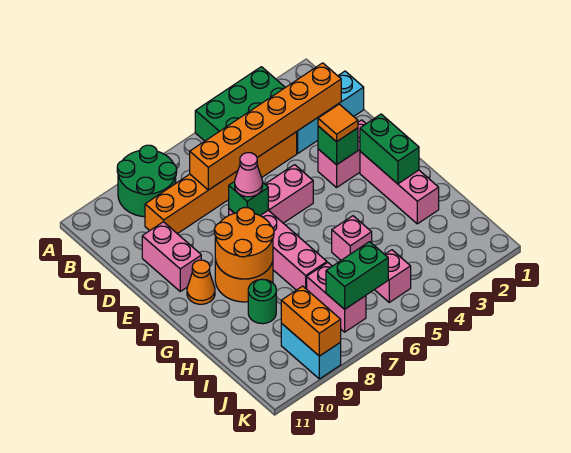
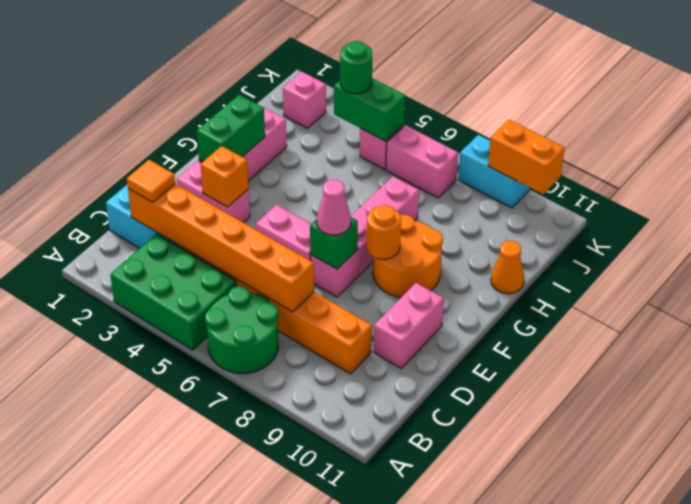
green round brick A8:B9 level 1 -> green round brick A6:B7 level 1
green brick E3 level 2 -> orange brick E3 level 2
orange tile E3 level 3 -> orange tile C2 level 3
orange round brick F8:G9 level 2 -> orange round brick F8 level 2
orange cone F10 level 1 -> orange cone H11 level 1
pink brick H5 level 1 -> pink brick J2 level 1
green round brick H9 level 1 -> green round brick J4 level 3
pink brick I7:J7 level 1 -> pink brick J6:J7 level 1
green brick J6:J7 level 2 -> green brick J4:J5 level 2
cyan brick J9:K9 level 1 -> cyan brick K8:K9 level 1
orange brick J9:K9 level 2 -> orange brick K9:K10 level 2

